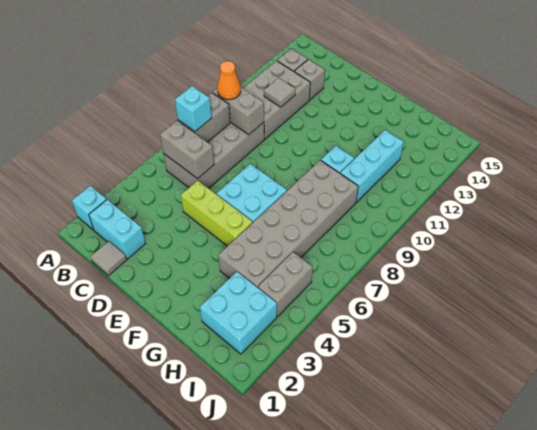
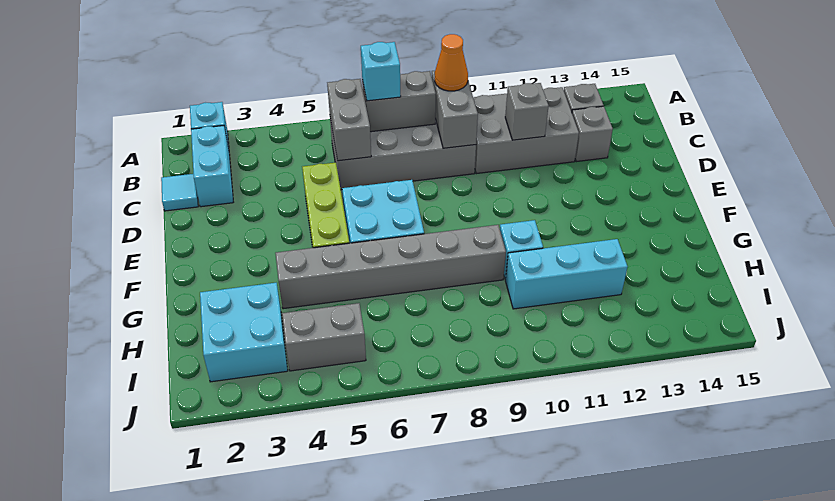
grey tile C1 level 1 -> cyan tile C1 level 1
grey tile C11 level 2 -> grey brick C11 level 2
grey brick G4:H9 level 1 -> grey brick G4:G9 level 1

